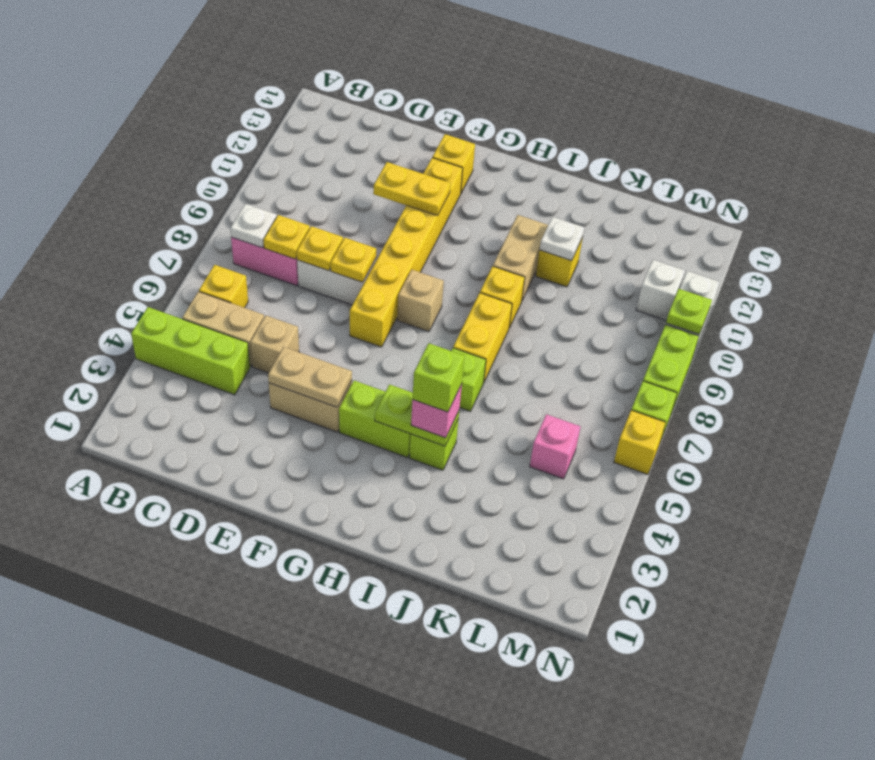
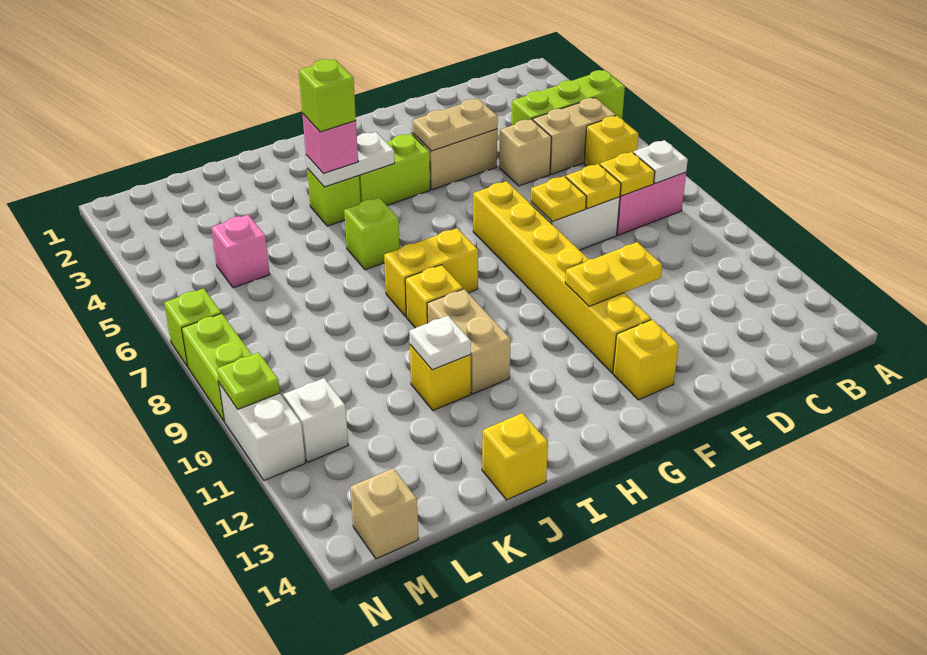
tan brick G8 level 1 -> tan brick M14 level 1
lime plate H4:I4 level 2 -> white plate H4:I4 level 2
yellow brick I7:I8 level 1 -> yellow brick H8:I8 level 1
yellow brick N6 level 1 -> yellow brick J14 level 1

